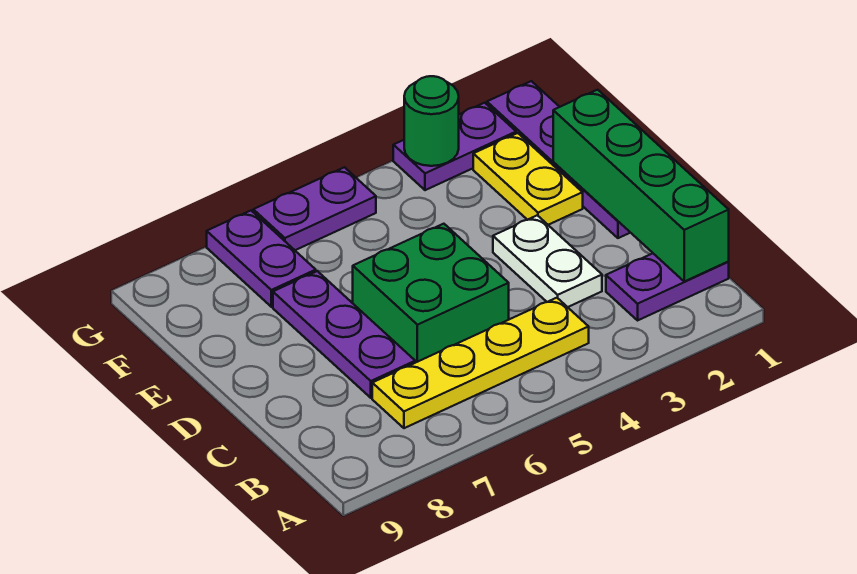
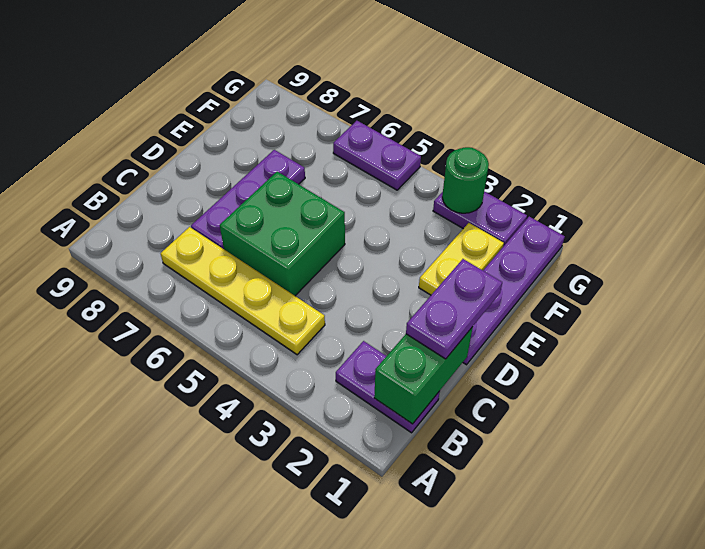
green brick B1:E1 level 2 -> green brick B1:C1 level 2
white plate C3:D3 level 1 -> none
purple plate F7:G7 level 1 -> purple plate C1:D1 level 3

